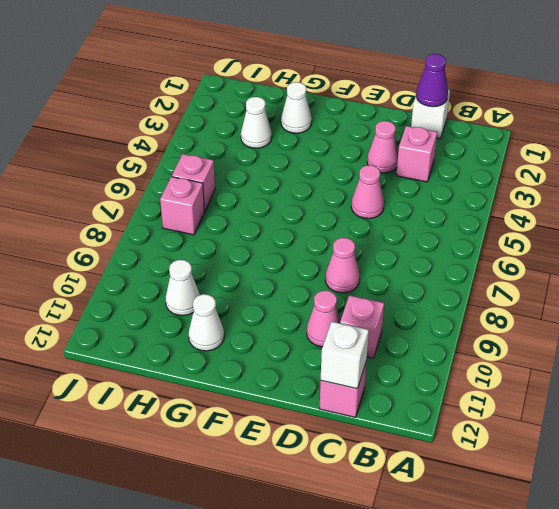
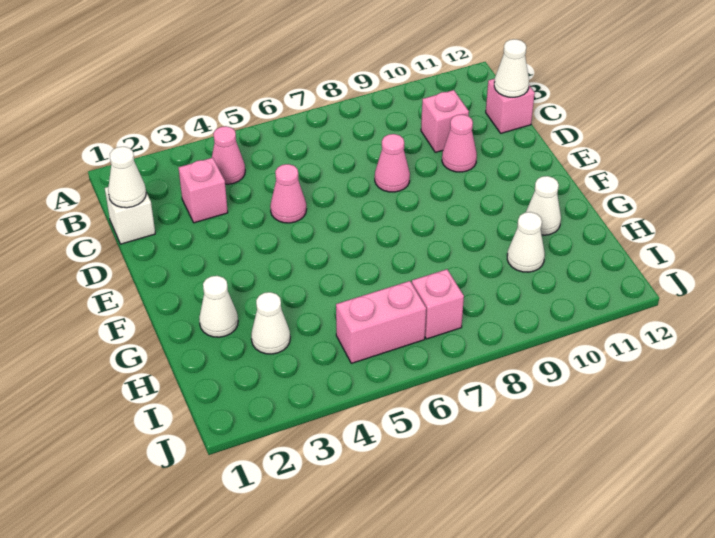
purple cone C1 level 2 -> white cone C1 level 2
white brick C12 level 2 -> white cone C12 level 2
pink cone D3 level 1 -> pink cone B4 level 1
pink brick I6 level 1 -> pink brick I5:I6 level 1

